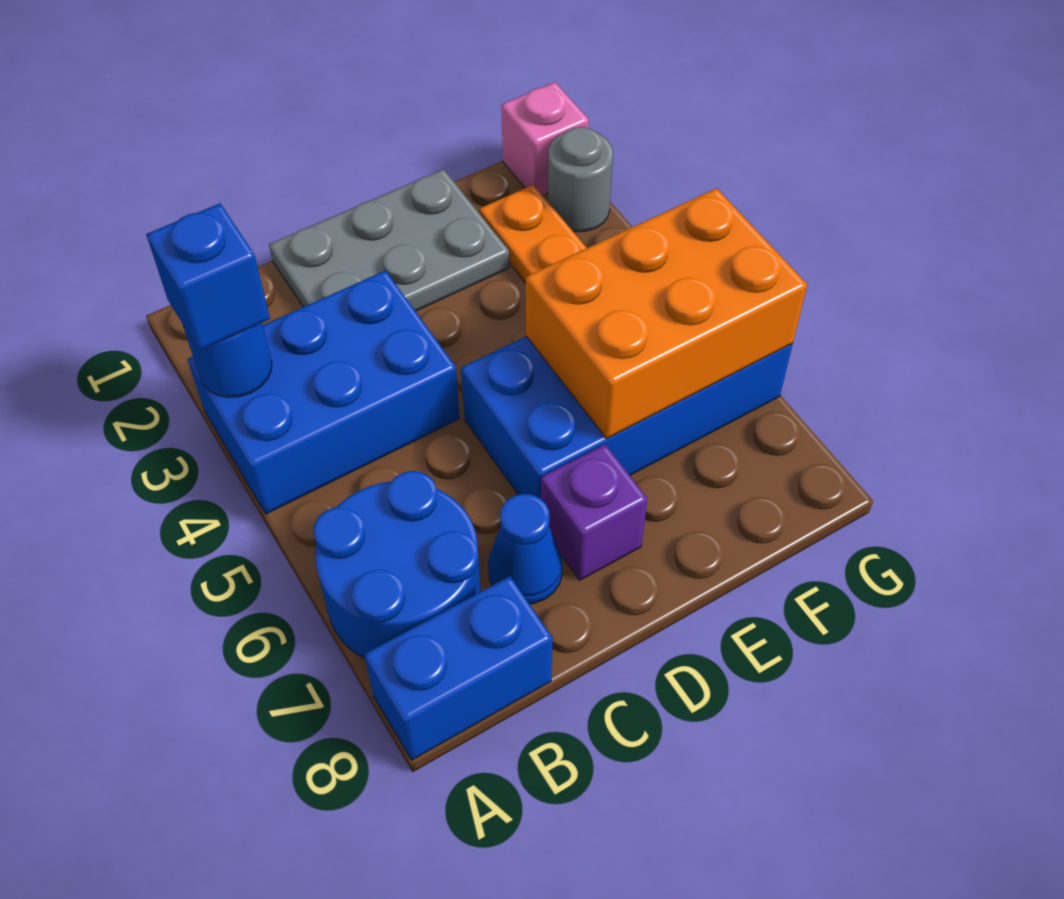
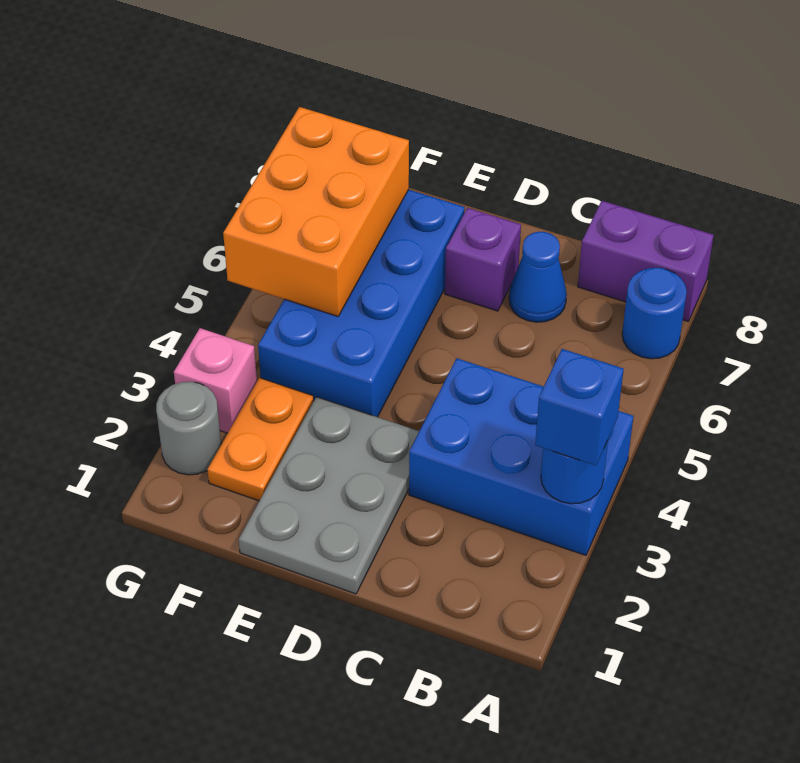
blue round brick A6:B7 level 1 -> blue round brick A7 level 1
blue brick A8:B8 level 1 -> purple brick A8:B8 level 1
grey plate C1:E2 level 1 -> grey plate D1:E3 level 1
blue brick D5:G6 level 1 -> blue brick E4:F7 level 1
orange brick E5:G6 level 2 -> orange brick F5:G7 level 2
pink brick G1 level 1 -> pink brick G3 level 1

